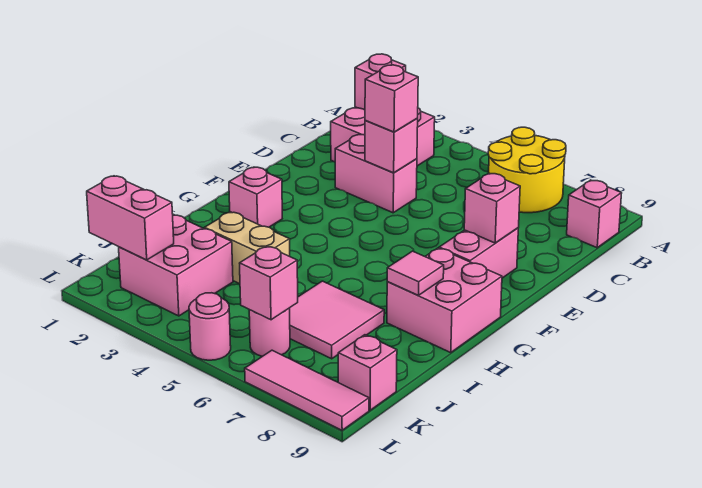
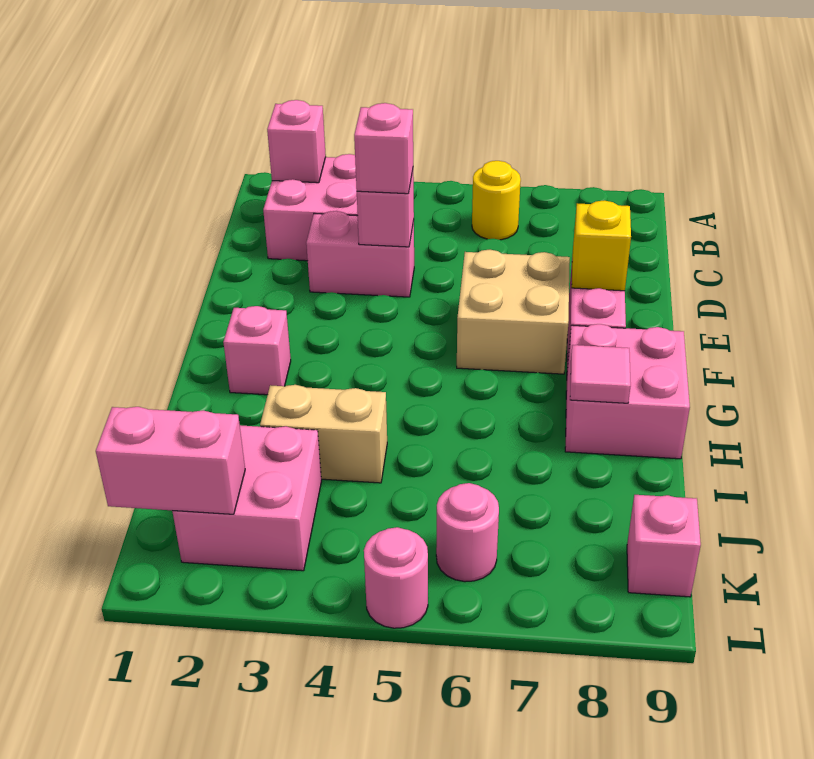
yellow round brick A6:B7 level 1 -> yellow round brick B6 level 1
pink brick B9 level 1 -> none
none -> tan brick E6:F7 level 1
pink brick E8 level 2 -> yellow brick E8 level 2
pink tile I6:J7 level 1 -> none
pink brick K6 level 2 -> none
pink tile L7:L9 level 1 -> none

